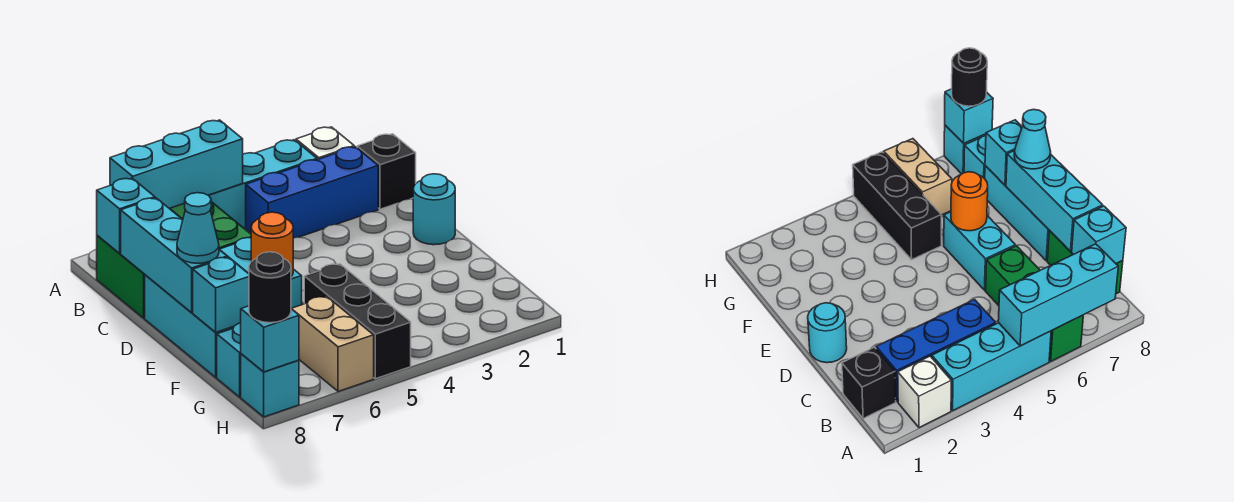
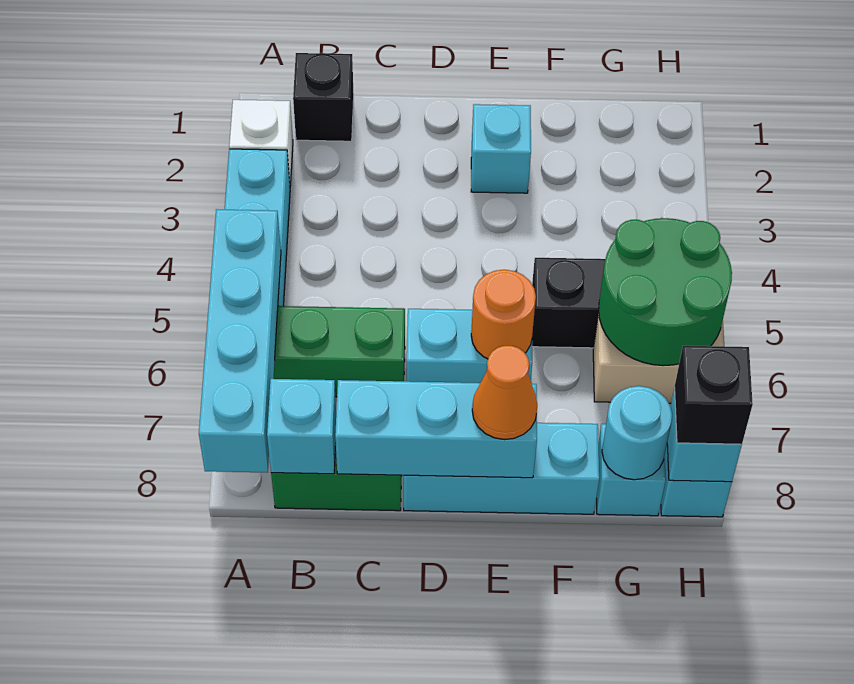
cyan brick A5:A7 level 2 -> cyan brick A5:A8 level 2
blue brick B2:B4 level 1 -> none
cyan round brick D1 level 1 -> cyan round brick G8 level 2
cyan cone E8 level 3 -> orange cone E8 level 3
cyan brick F8 level 2 -> cyan brick E2 level 1
none -> green round brick G5:H6 level 2
black round brick H8 level 3 -> black brick H8 level 3

